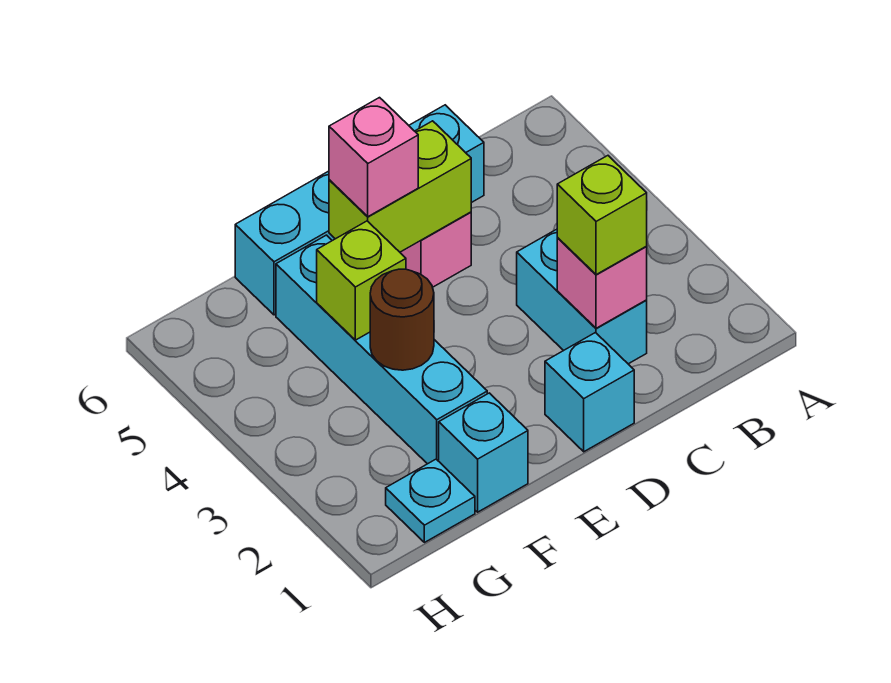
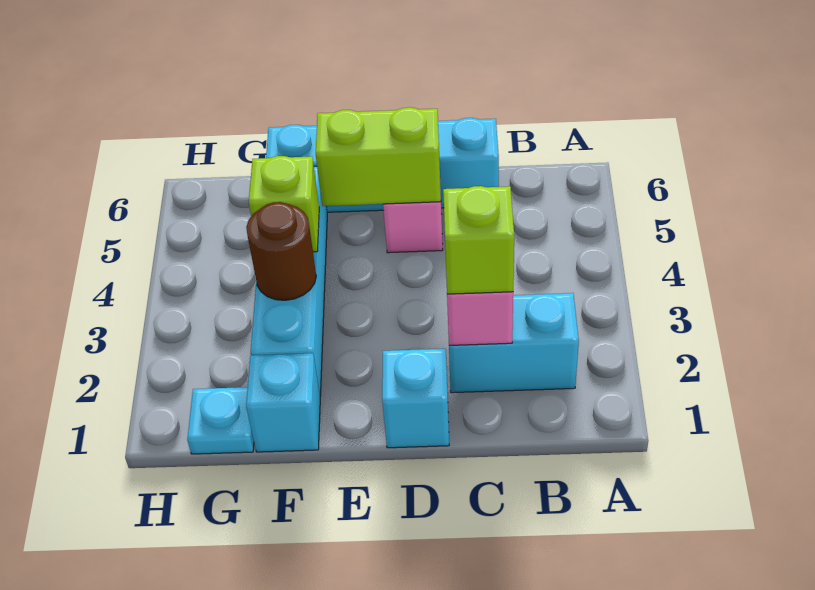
cyan brick C2:C3 level 1 -> cyan brick B2:C2 level 1
pink brick E5 level 3 -> none

